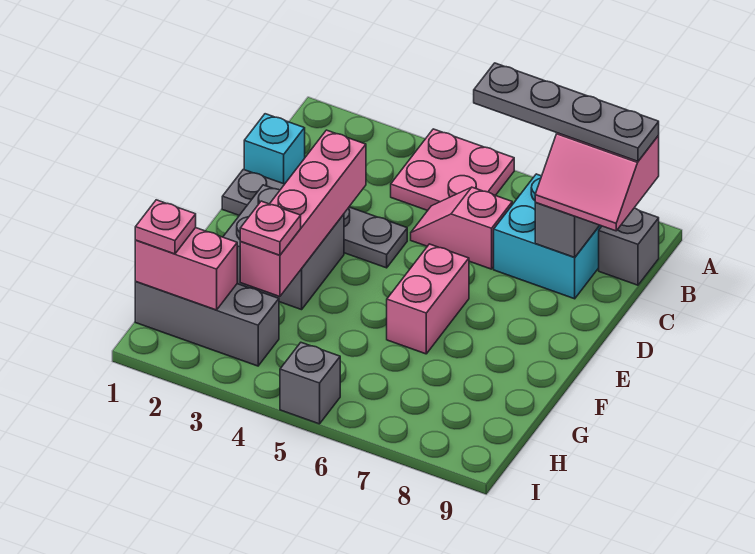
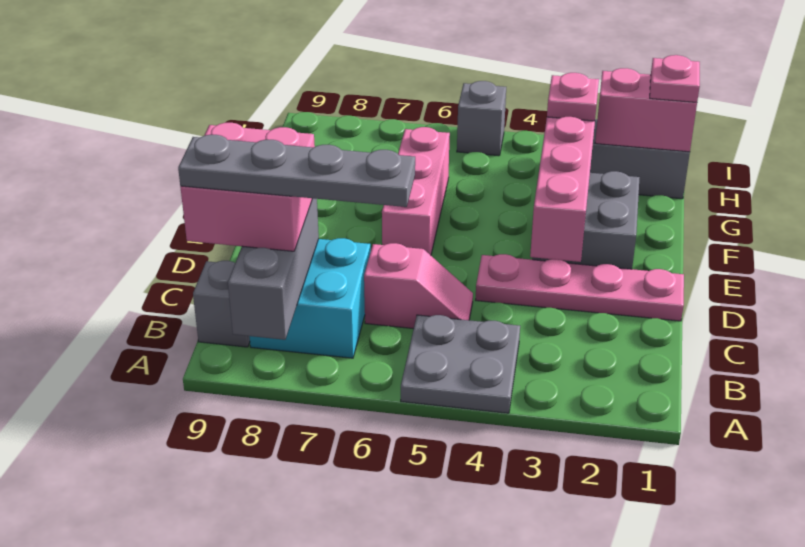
pink plate A4:B5 level 1 -> grey plate A4:B5 level 1
pink slope B8:C9 level 3 top B -> pink brick B8:C9 level 3
cyan brick C1 level 1 -> none
grey plate D1:D4 level 1 -> pink plate D1:D4 level 1
pink brick E6:F6 level 1 -> pink brick E6:G6 level 1

